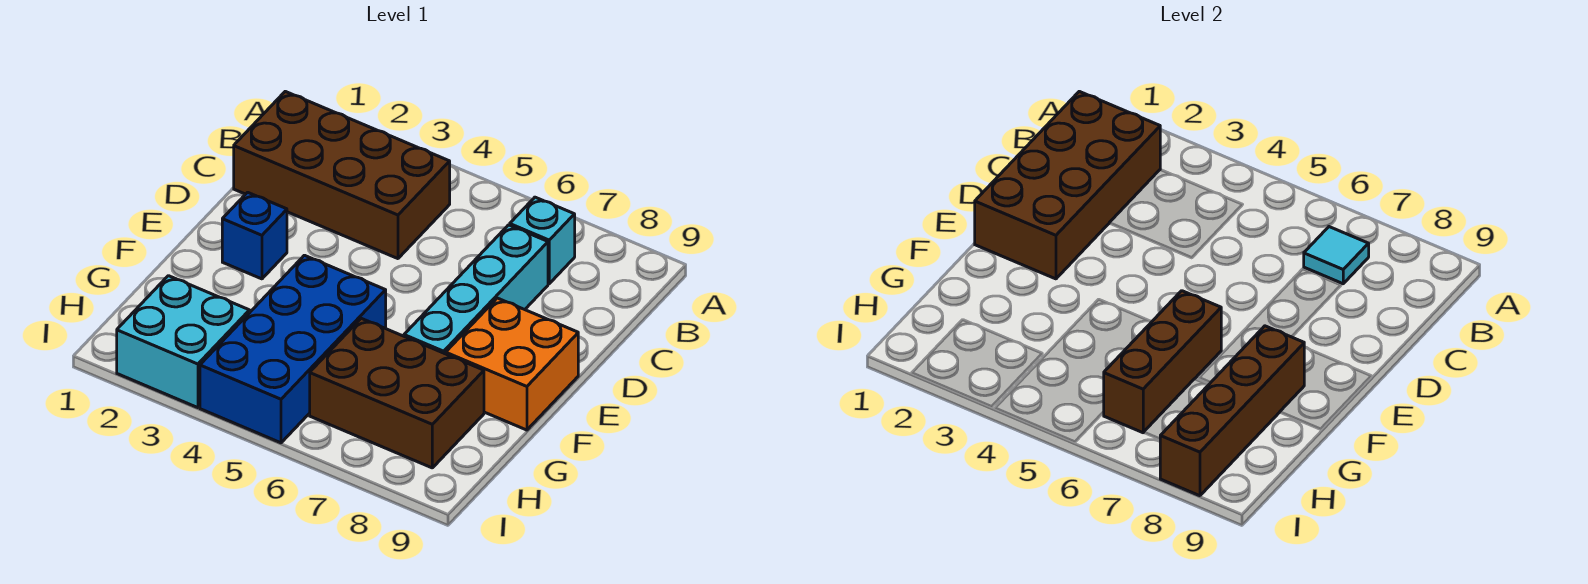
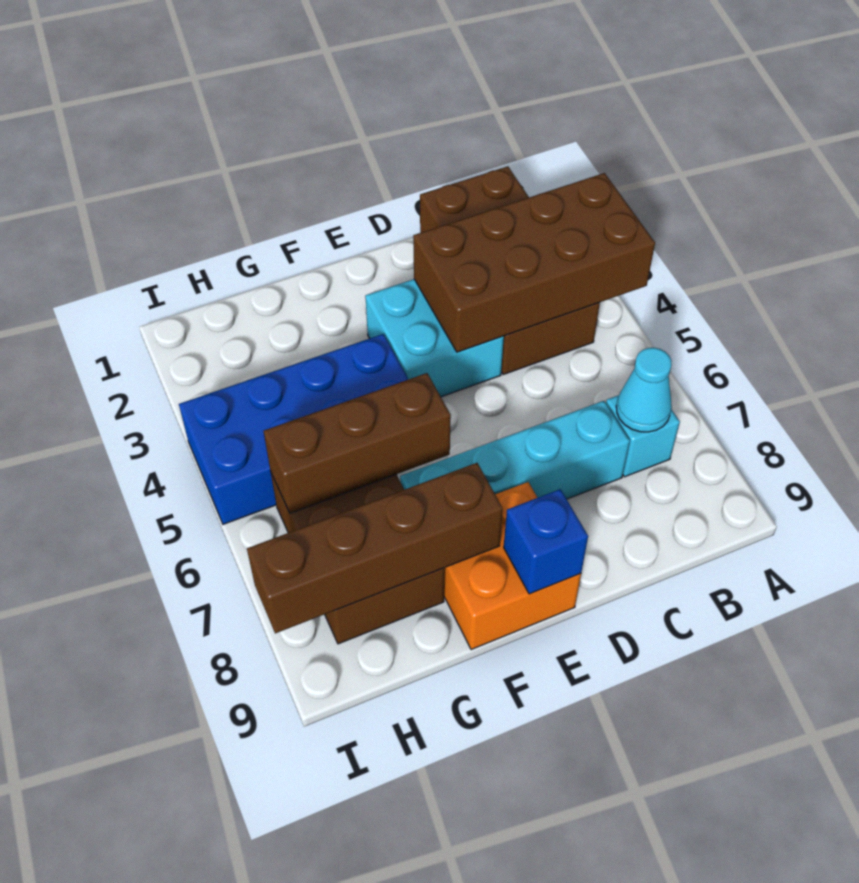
brown brick B1:E2 level 2 -> brown brick A3:D4 level 2
cyan tile B7 level 2 -> cyan cone B7 level 2
blue brick E2 level 1 -> blue brick E9 level 2
cyan brick H2:I3 level 1 -> cyan brick D3:E4 level 1

